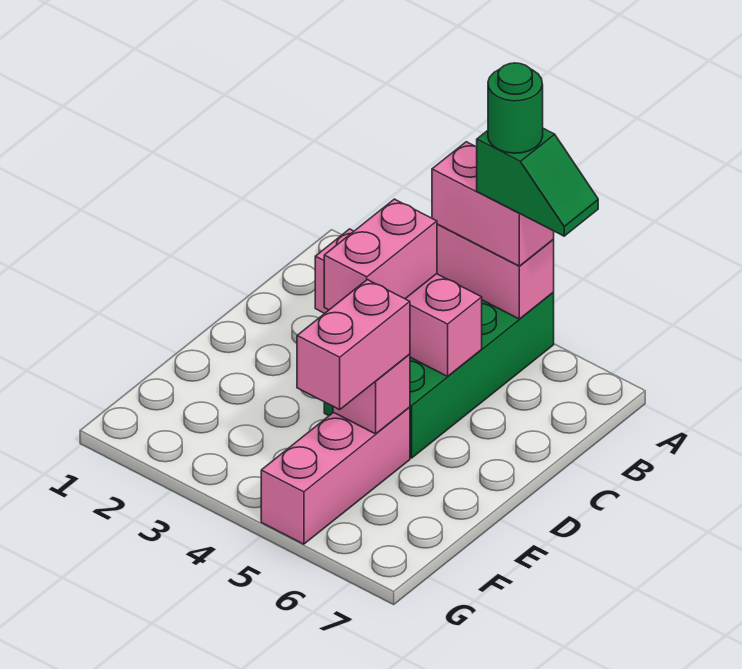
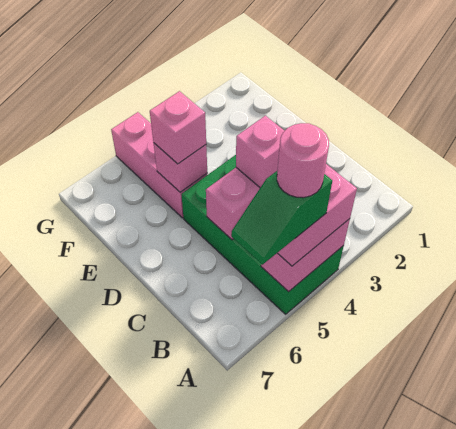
green round brick A5 level 5 -> pink round brick A5 level 5
pink brick C4:D4 level 3 -> pink brick C4 level 3
pink brick E5:F5 level 3 -> pink brick E5 level 3

